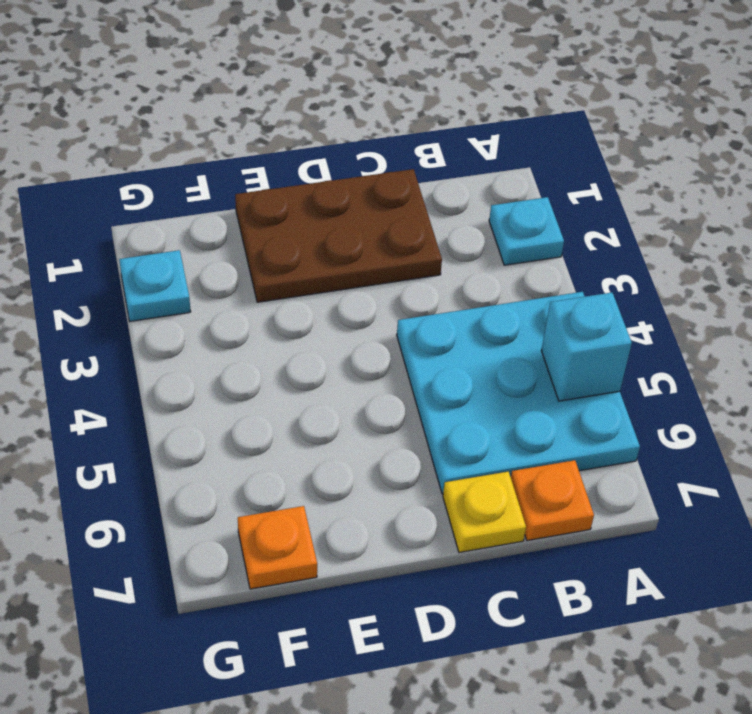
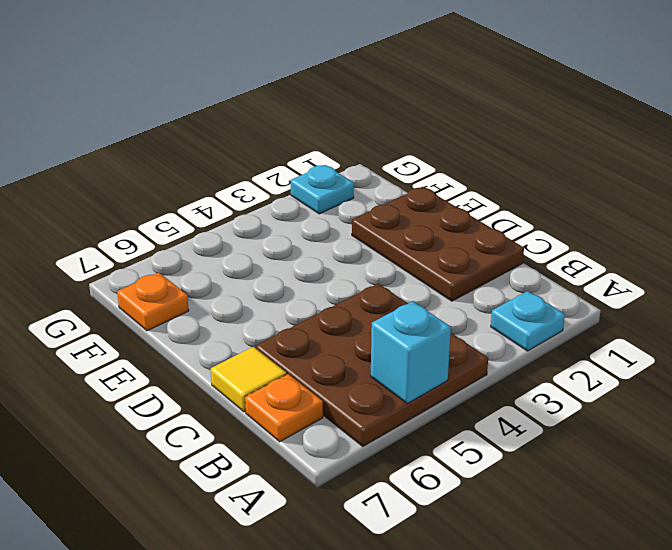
cyan plate A4:C6 level 1 -> brown plate A4:C6 level 1
yellow plate C7 level 1 -> yellow tile C7 level 1

